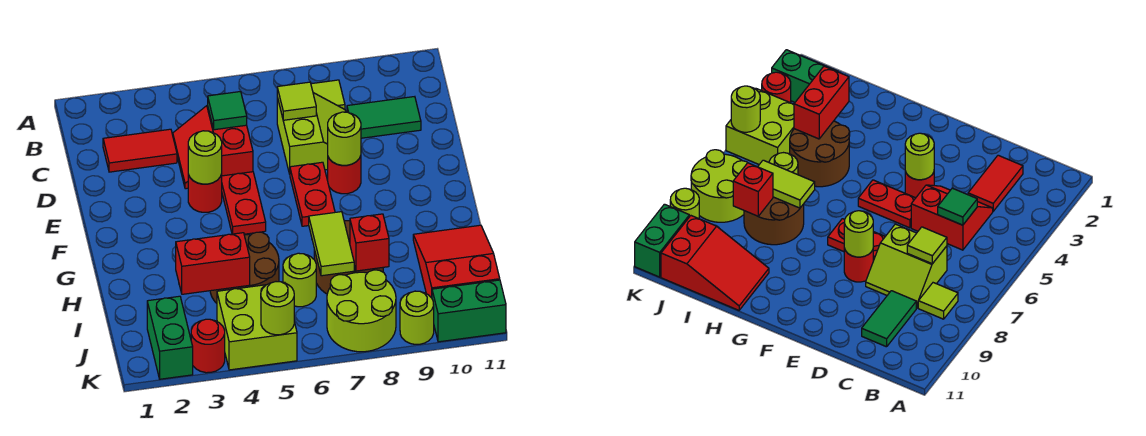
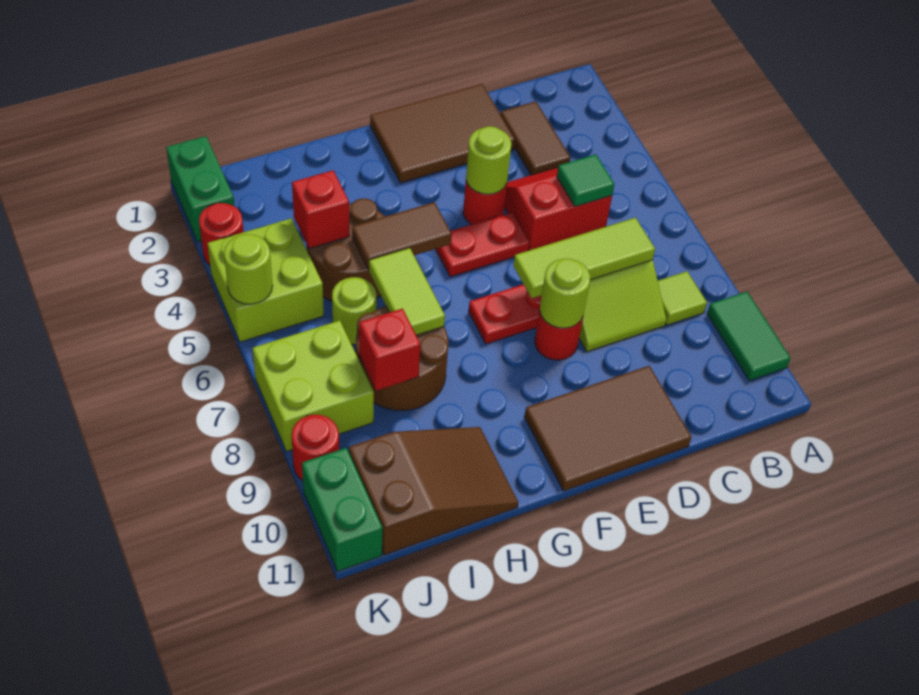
red tile C2:C3 level 1 -> brown tile C2:C3 level 1
lime tile C7 level 2 -> lime tile C7:E7 level 2
green tile C9:C10 level 1 -> green tile A9:A10 level 1
none -> brown tile D1:F2 level 1
none -> brown tile D10:F11 level 1
none -> brown tile G5:H5 level 2
lime tile H7:I7 level 2 -> lime tile H6:H7 level 2
red slope H10:J11 level 1 top J -> brown slope H10:J11 level 1 top J
red brick I3:I4 level 2 -> red brick I4 level 2
green brick J2:K2 level 1 -> green brick K1:K2 level 1
lime round brick J7:K8 level 1 -> lime brick J7:K8 level 1
lime round brick K9 level 1 -> red round brick K9 level 1

